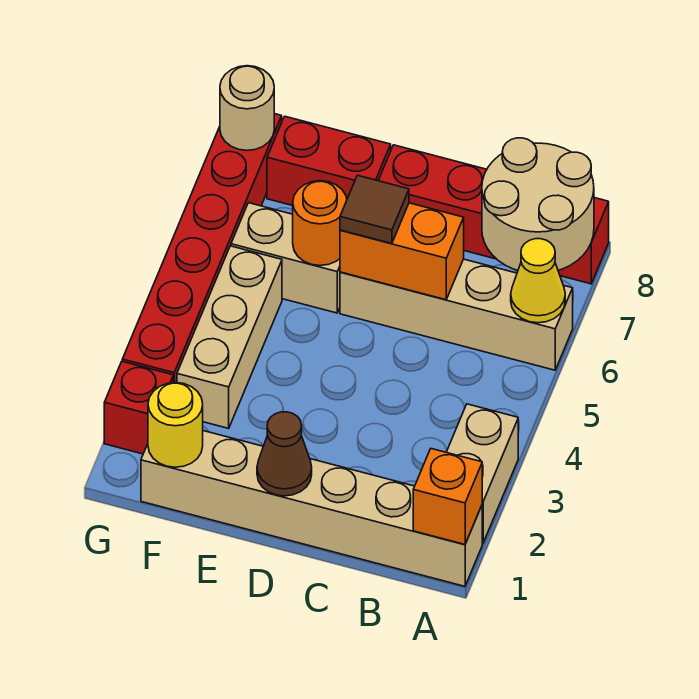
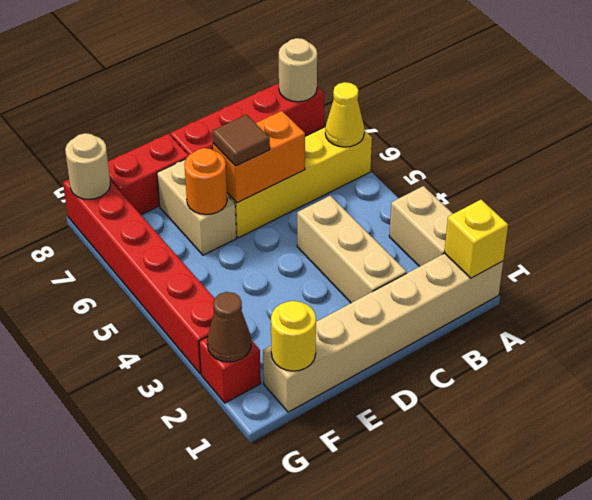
orange brick A1 level 2 -> yellow brick A1 level 2
tan brick A6:D6 level 1 -> yellow brick A6:D6 level 1
tan round brick A7:B8 level 2 -> tan round brick A8 level 2
brown cone D1 level 2 -> brown cone G2 level 2
tan brick E6:F6 level 1 -> tan brick E6:E7 level 1
tan brick F3:F5 level 1 -> tan brick C2:C4 level 1

